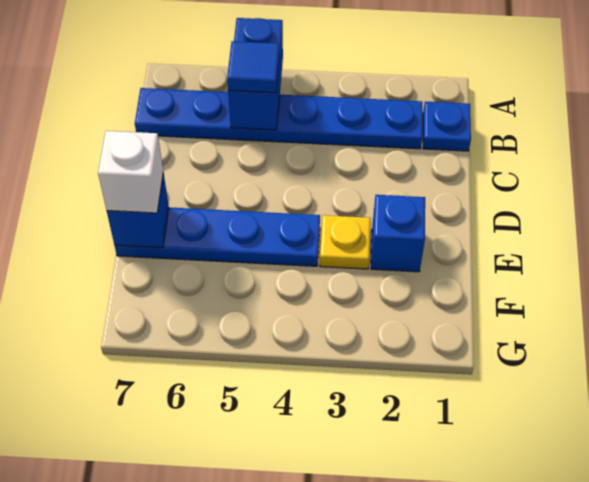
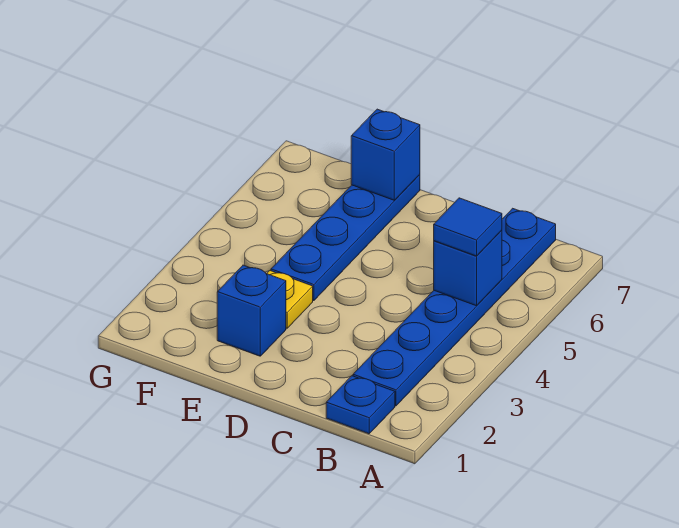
blue brick A5:B5 level 2 -> blue brick B5 level 2
white brick E7 level 3 -> none

